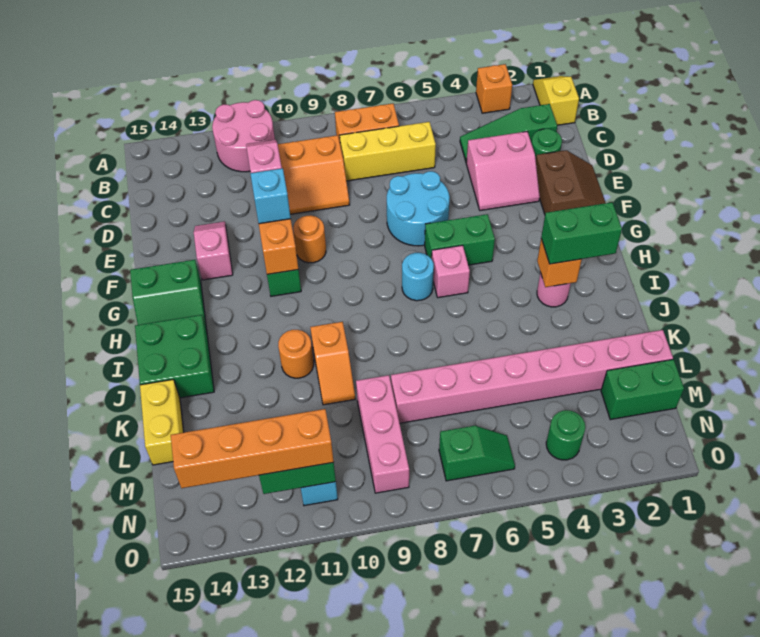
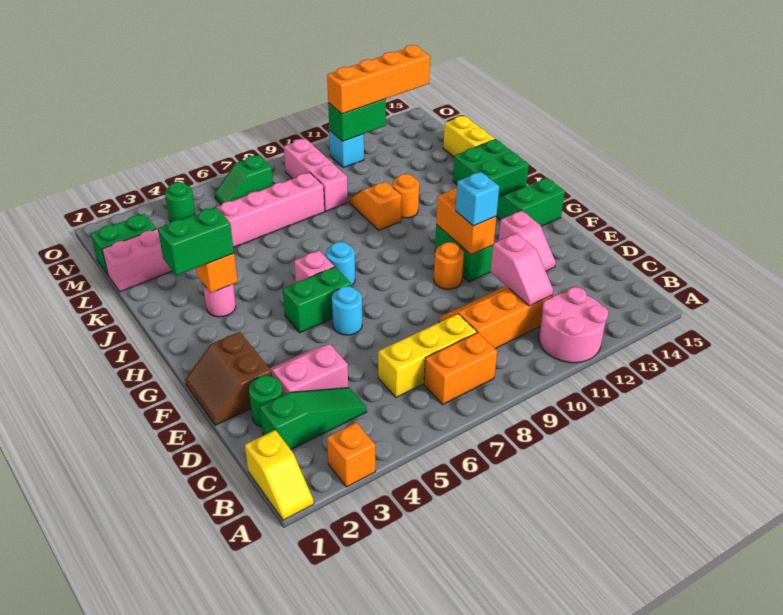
cyan round brick E6:F7 level 1 -> cyan round brick F6 level 1

